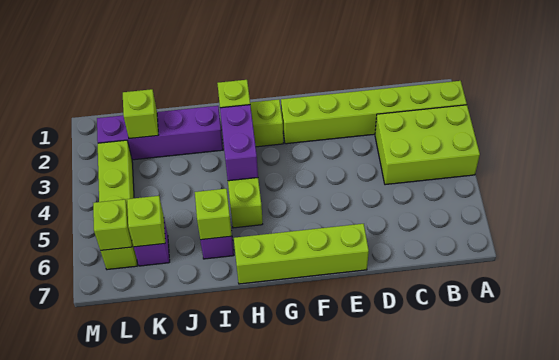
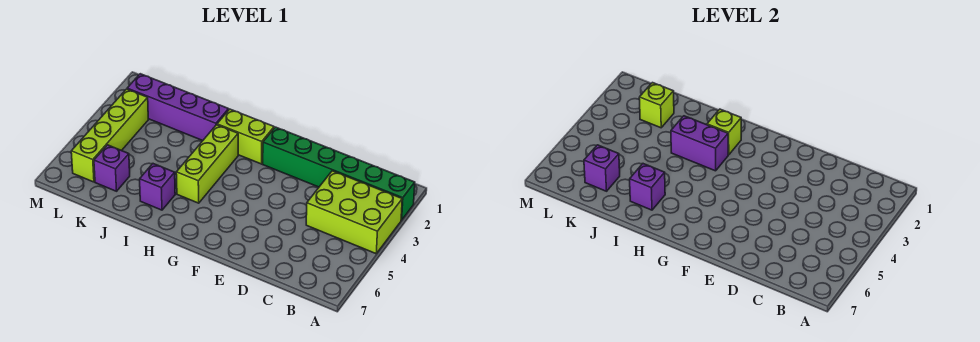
lime brick A2:F2 level 1 -> green brick A2:F2 level 1
lime brick E7:H7 level 1 -> none
purple brick H3:H4 level 2 -> purple brick H3:I3 level 2
lime brick I6 level 2 -> purple brick I6 level 2
lime brick K6 level 2 -> purple brick K6 level 2
lime brick L6 level 2 -> none

